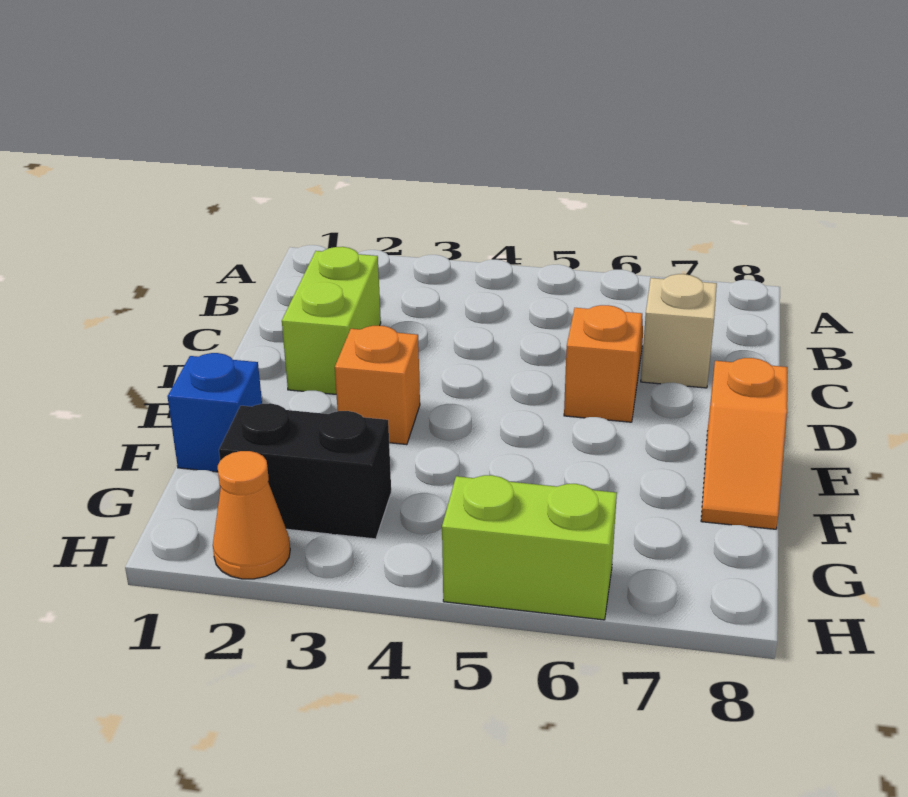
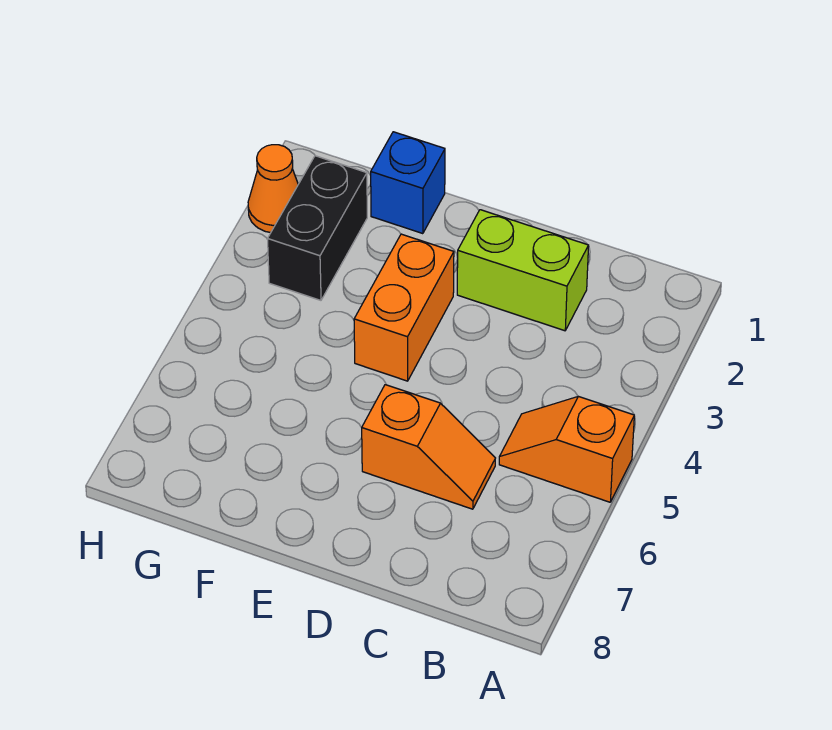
tan brick C7 level 1 -> none
orange brick E3 level 1 -> orange brick E3:E4 level 1
orange slope E8:F8 level 1 top E -> orange slope A5:B5 level 1 top A
lime brick H5:H6 level 1 -> none

